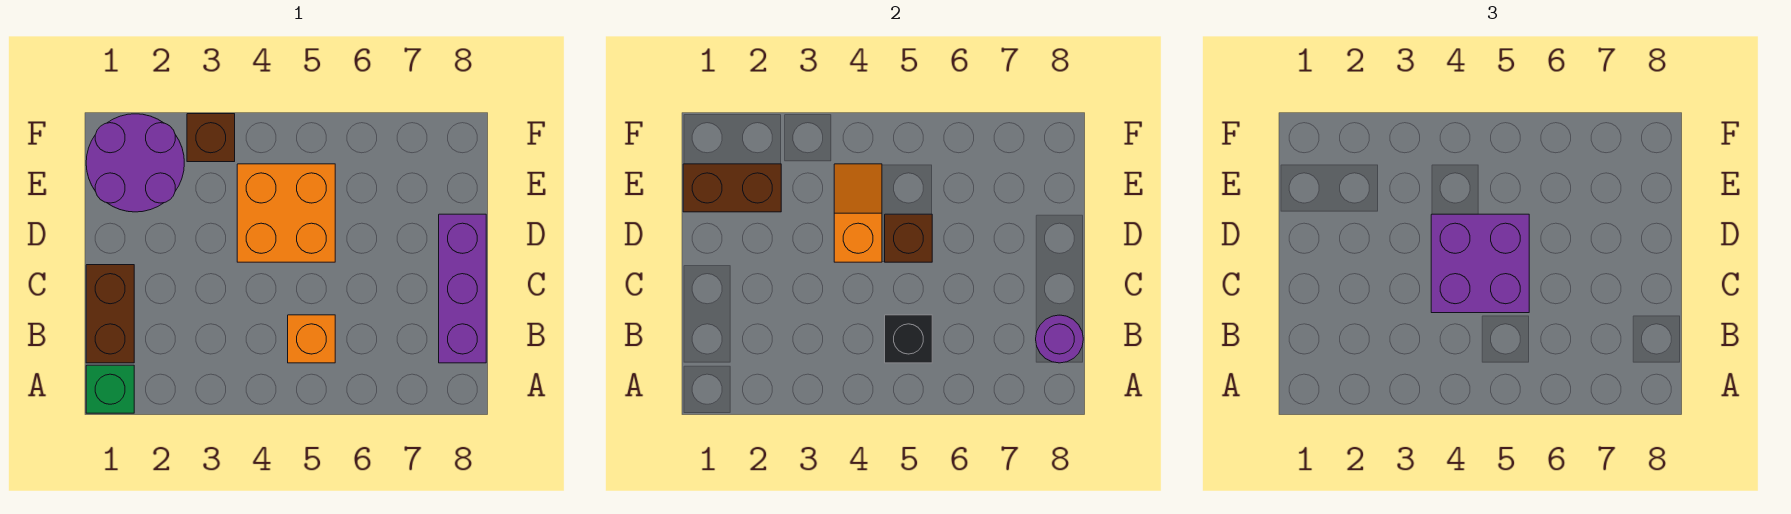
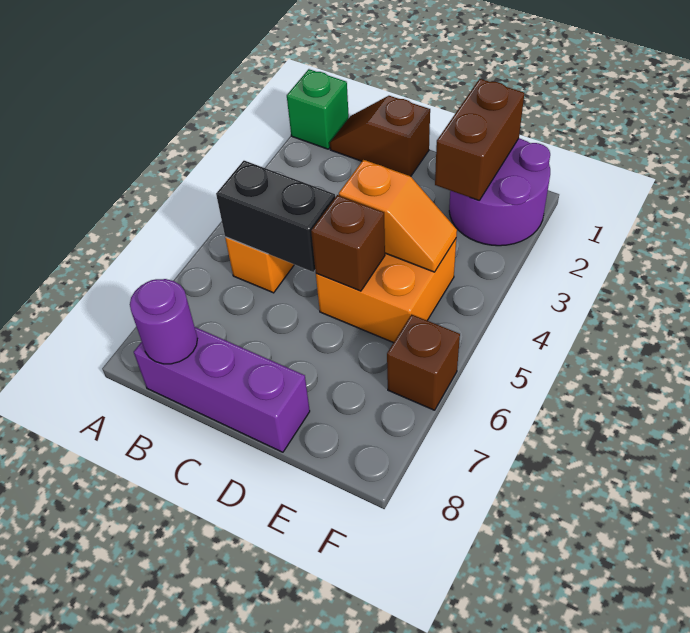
brown brick B1:C1 level 1 -> brown slope B1:C1 level 1 top C
black brick B5 level 2 -> black brick B5:C5 level 2
purple brick C4:D5 level 3 -> none
brown brick F3 level 1 -> brown brick F6 level 1

